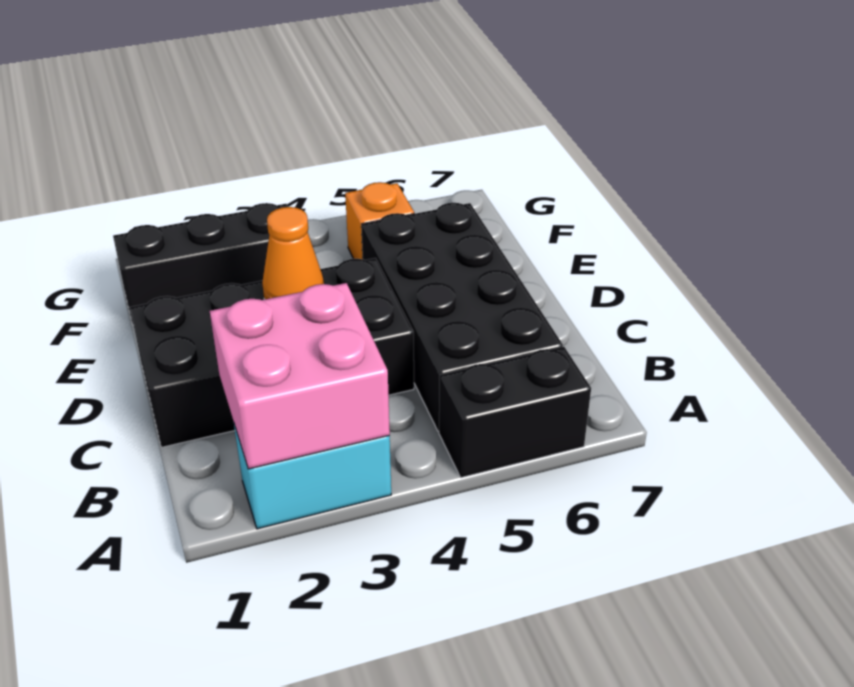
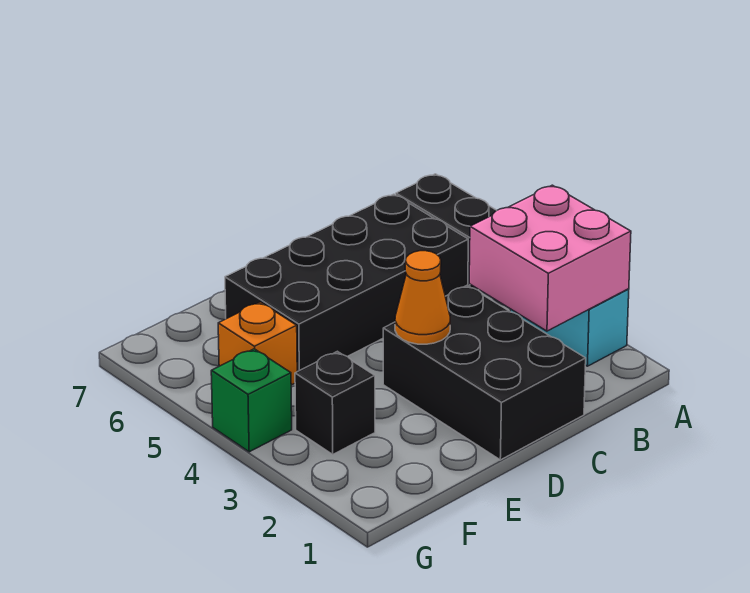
black brick C1:D4 level 1 -> black brick C1:D3 level 1
black brick F1:F3 level 1 -> black brick F3 level 1
none -> green brick G4 level 1

